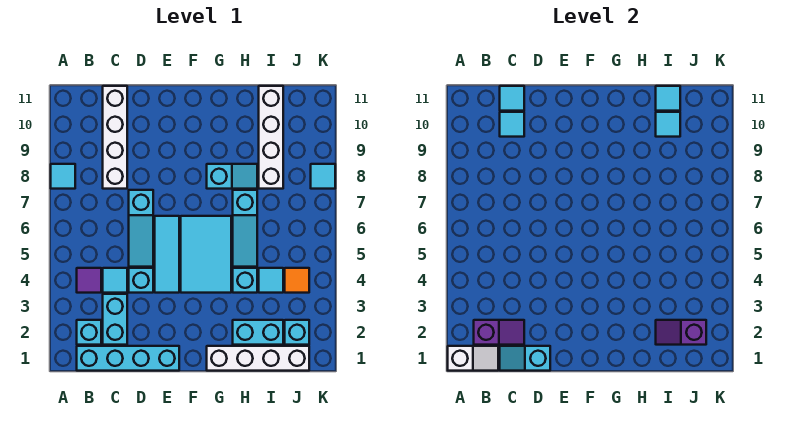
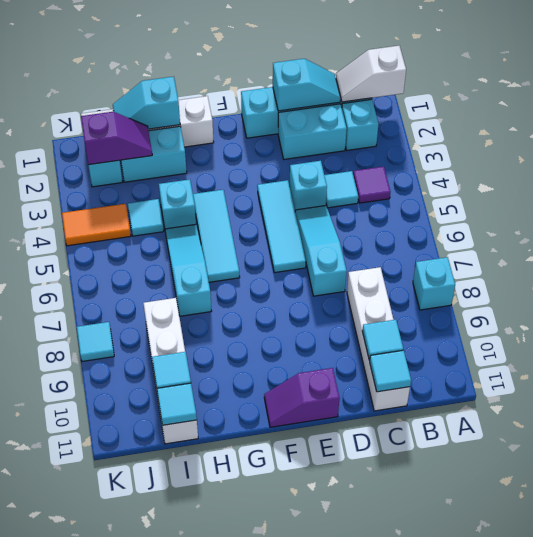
cyan tile A8 level 1 -> cyan brick A8 level 1
purple slope B2:C2 level 2 top B -> purple slope E11:F11 level 1 top E
cyan brick C2:C3 level 1 -> cyan brick C2:D2 level 1
cyan tile F4:G6 level 1 -> cyan tile G4:G6 level 1
cyan slope G8:H8 level 1 top G -> cyan slope H1:I1 level 2 top H
orange tile J4 level 1 -> orange tile J4:K4 level 1

